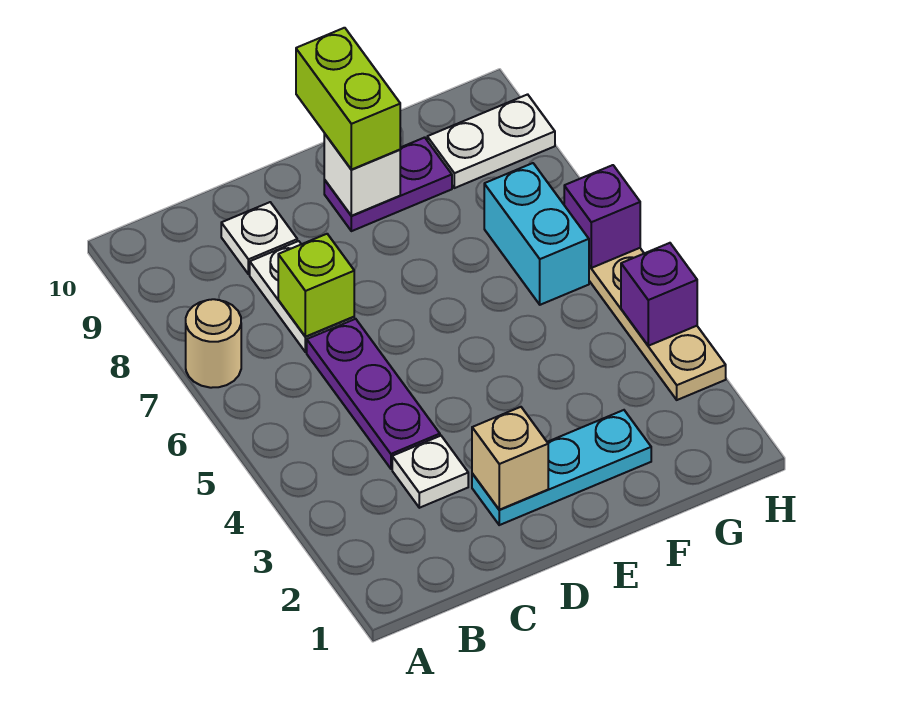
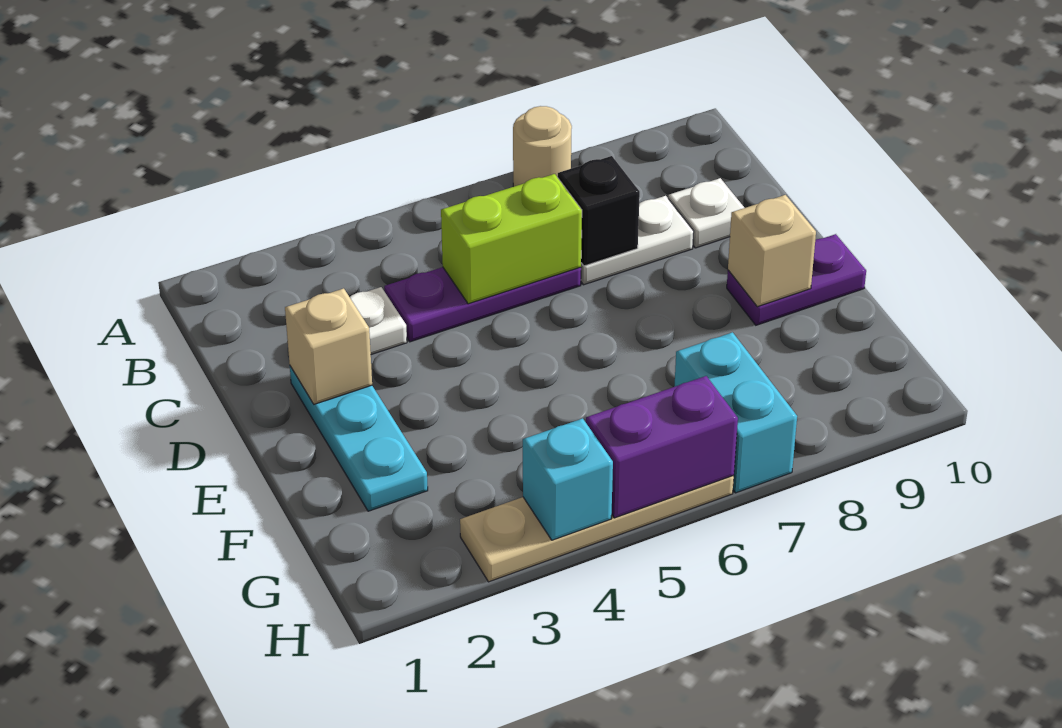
lime brick C7 level 2 -> black brick C7 level 2
purple plate E9:F9 level 1 -> purple plate E9:E10 level 1
white brick E9 level 2 -> tan brick E9 level 2
lime brick E9:E10 level 3 -> lime brick C5:C6 level 2
cyan brick G6:G7 level 1 -> cyan brick G7:H7 level 1
white plate G9:H9 level 1 -> none
purple brick H4 level 2 -> cyan brick H4 level 2
purple brick H6 level 2 -> purple brick H5:H6 level 2

